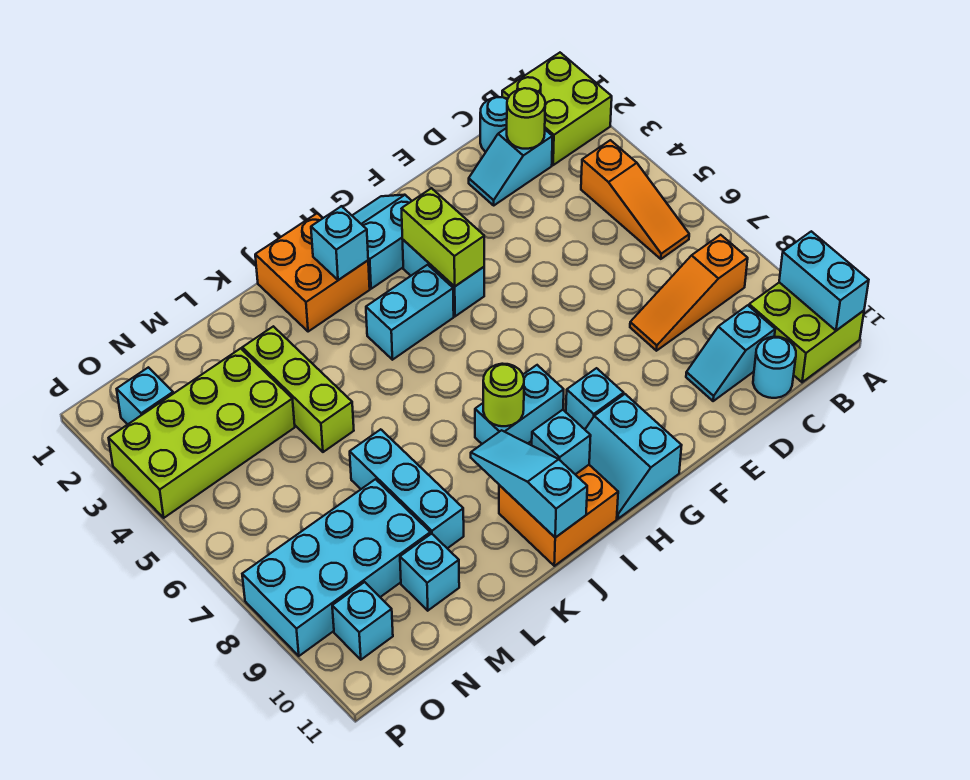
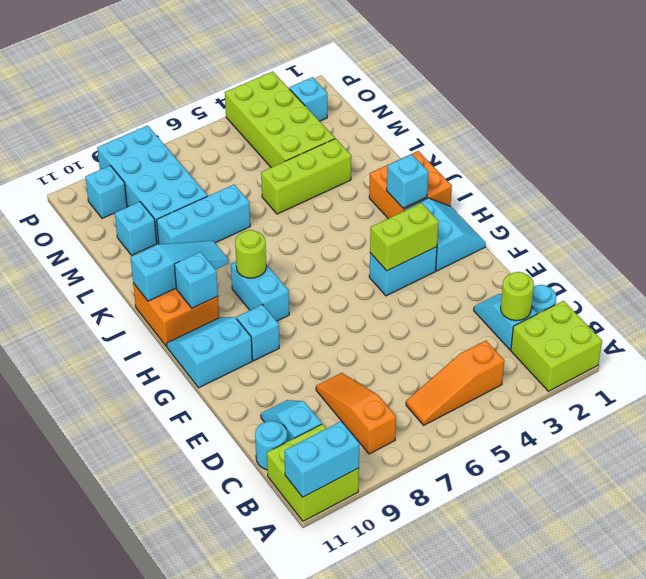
cyan brick H4:I4 level 1 -> none

